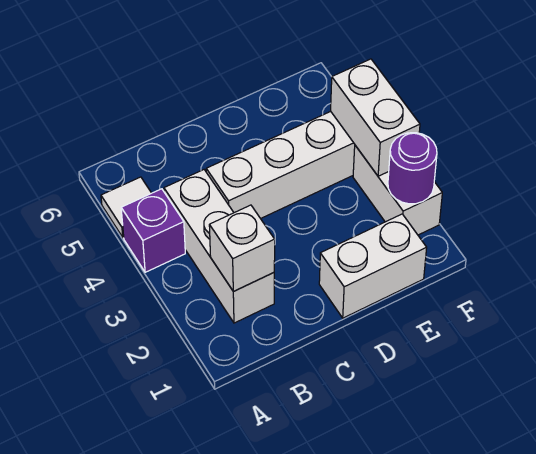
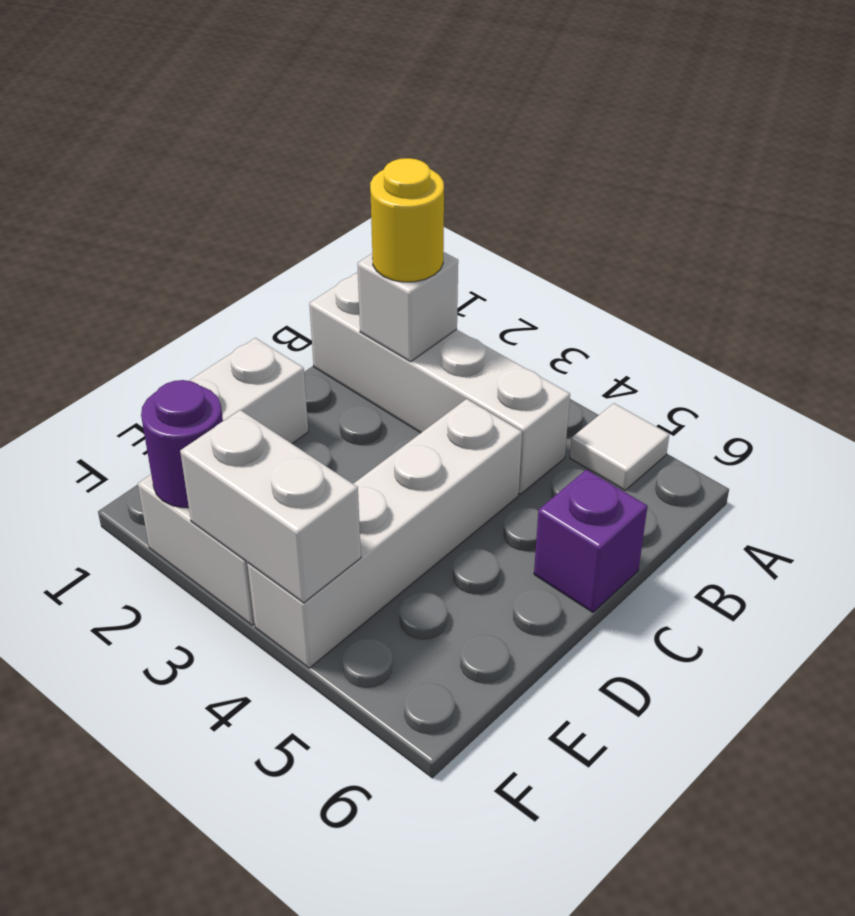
purple brick A4 level 1 -> purple brick C6 level 1
white brick B2:B4 level 1 -> white brick B1:B4 level 1
none -> yellow round brick B2 level 3

